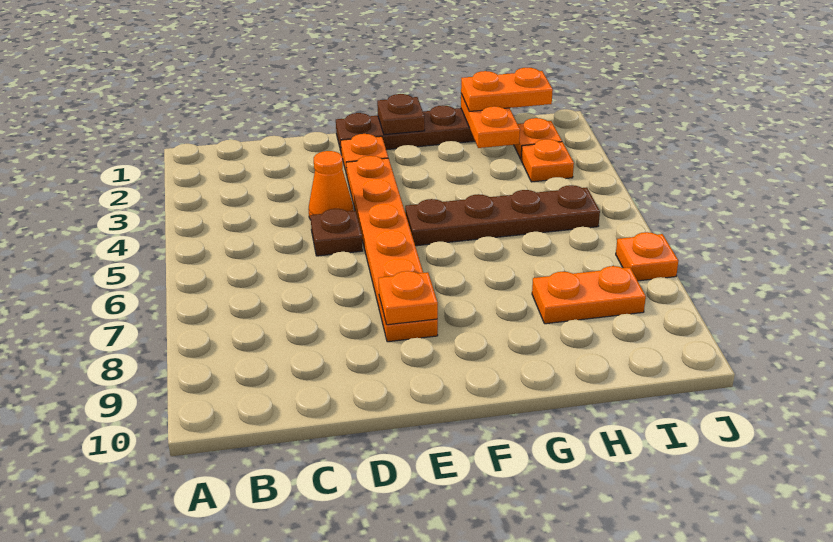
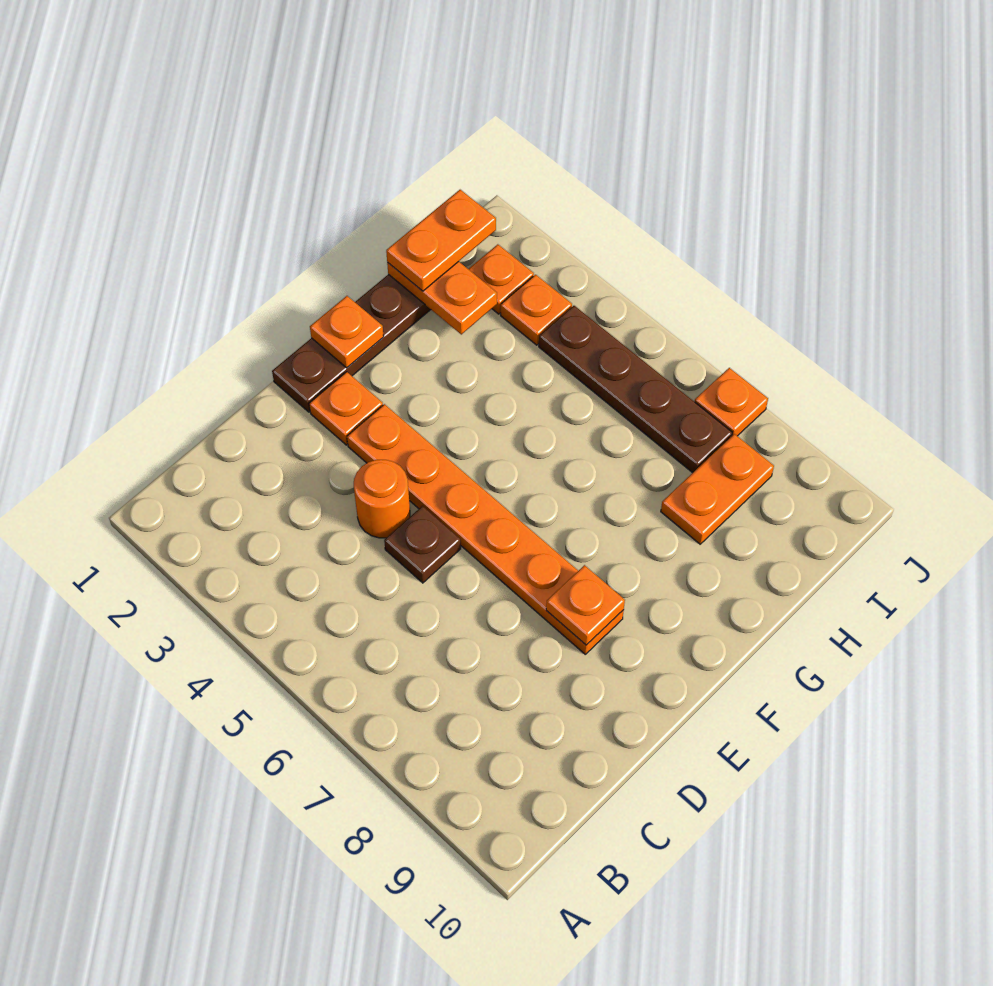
orange cone D4 level 1 -> orange round brick D4 level 1
brown plate F1 level 2 -> orange plate F1 level 2
brown plate F5:I5 level 1 -> brown plate I4:I7 level 1

